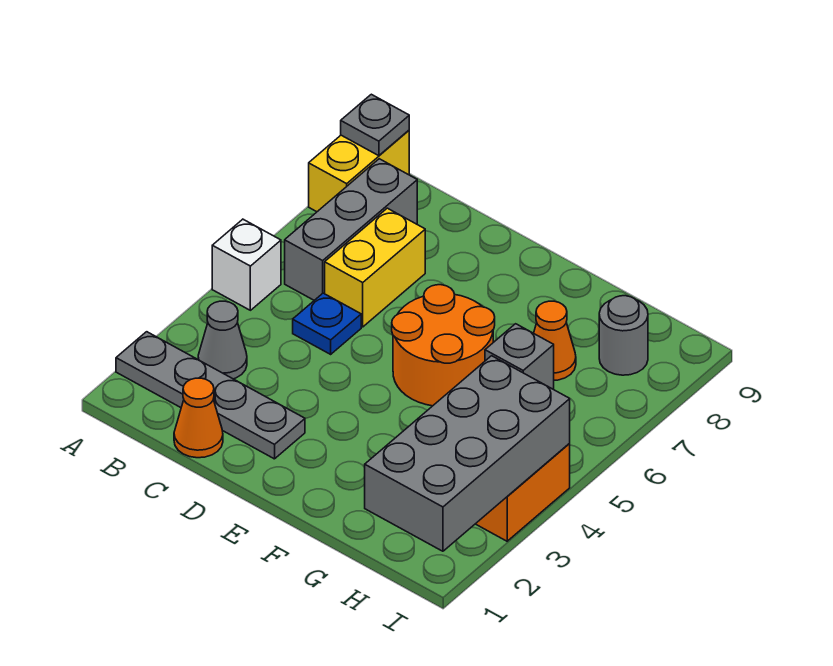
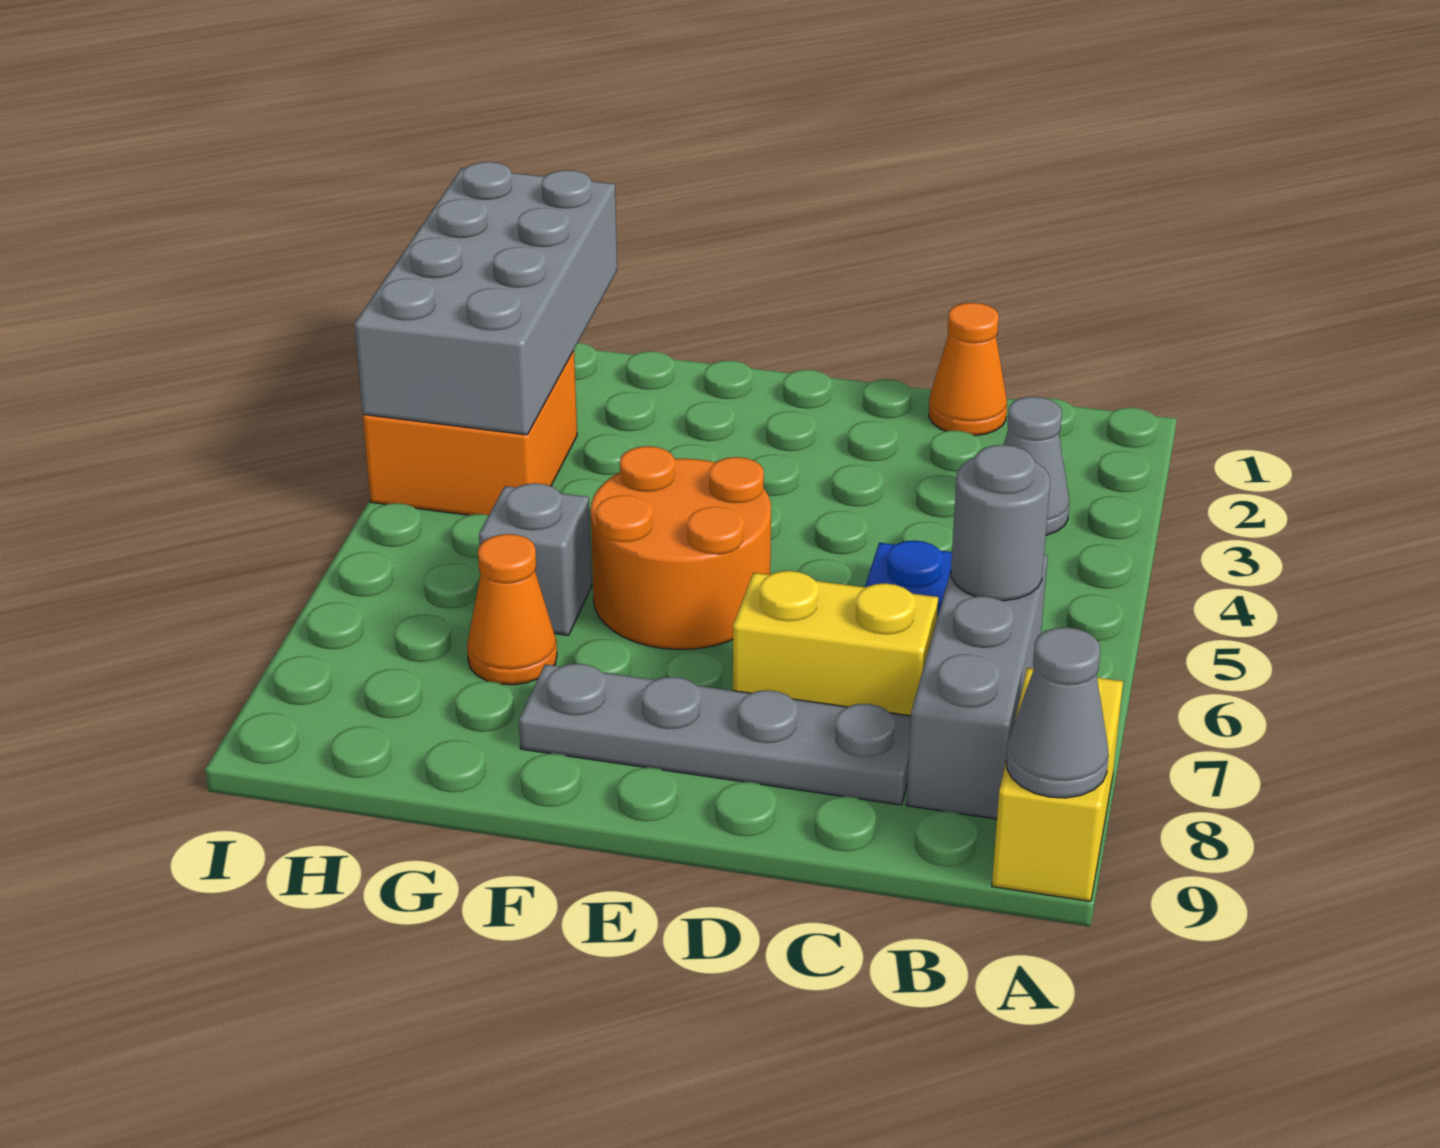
grey plate A2:D2 level 1 -> grey plate C8:F8 level 1
white brick A5 level 1 -> none
grey plate A9 level 2 -> grey cone A9 level 2
yellow brick C6:C7 level 1 -> yellow brick C7:D7 level 1
grey round brick H8 level 1 -> grey round brick B6 level 2

